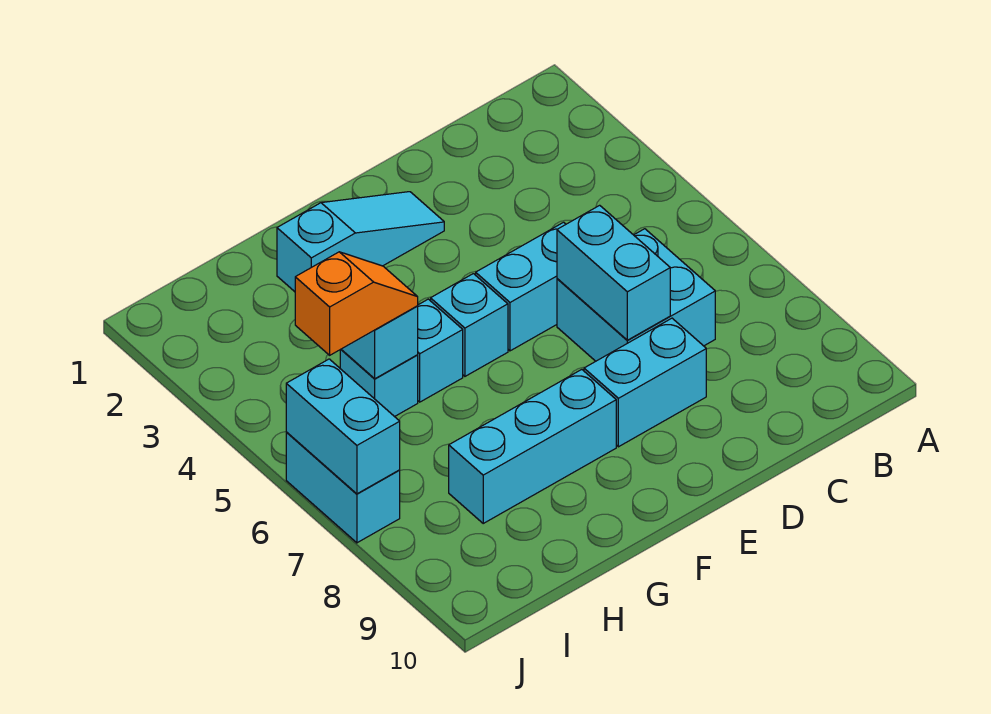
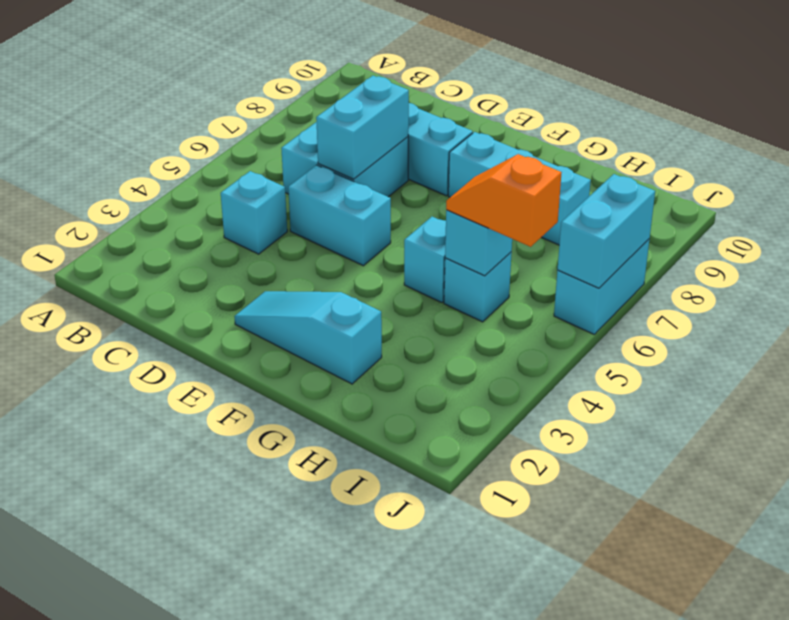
cyan brick F5 level 1 -> cyan brick C4 level 1

